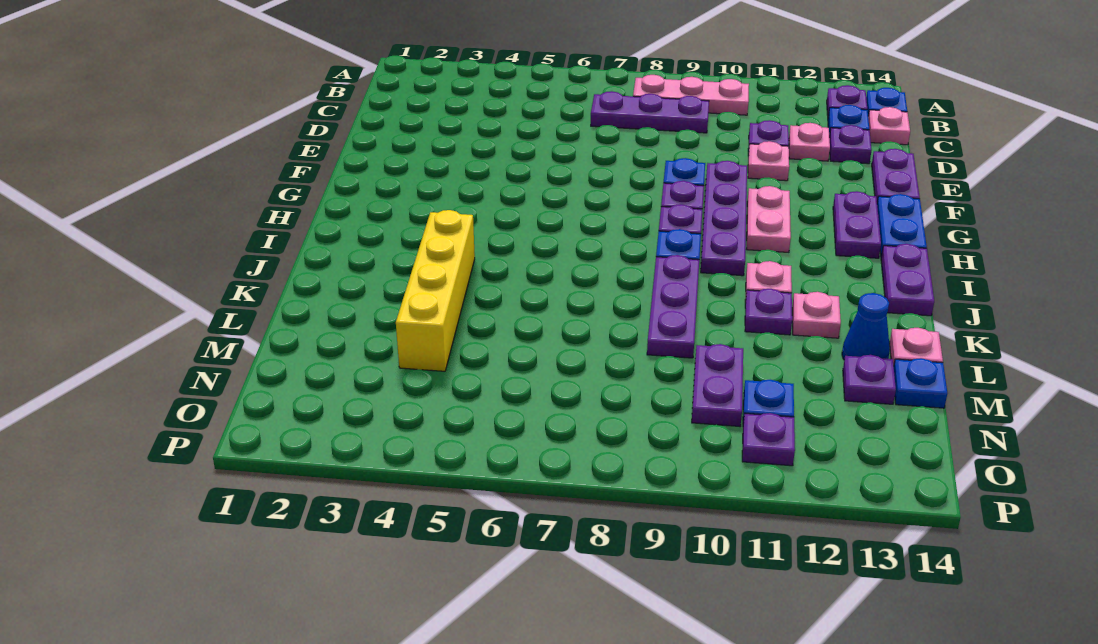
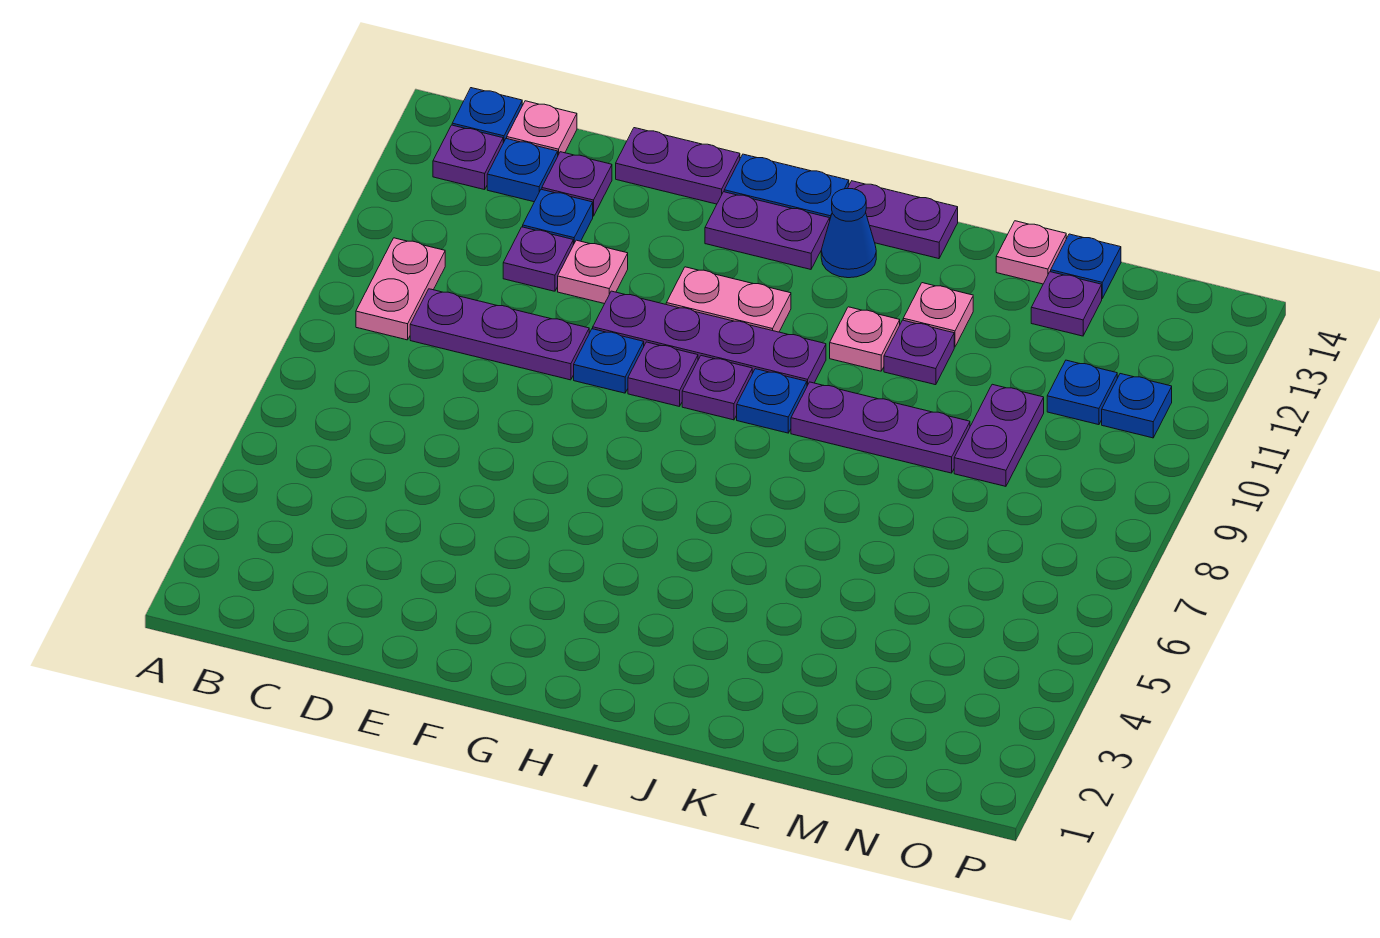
pink plate B8:B10 level 1 -> pink plate B9:B10 level 1
purple plate C7:C9 level 1 -> purple plate C9:E9 level 1
pink plate D12 level 1 -> blue plate D12 level 1
yellow brick J4:M4 level 1 -> none
blue cone L13 level 1 -> blue cone I13 level 1
purple plate M10:N10 level 1 -> purple plate M9:M10 level 1
purple plate O11 level 1 -> blue plate O11 level 1

